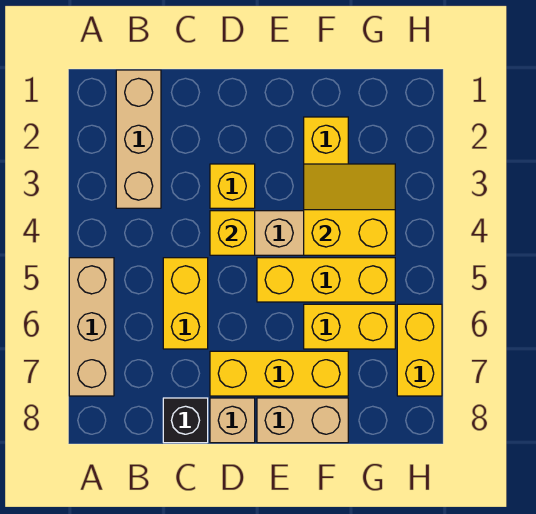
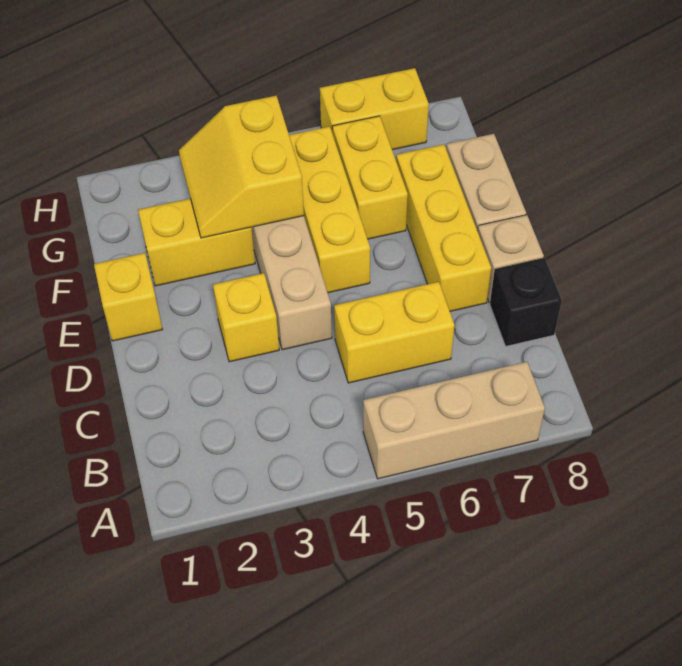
tan brick B1:B3 level 1 -> none
yellow brick D4 level 2 -> yellow brick E1 level 1

